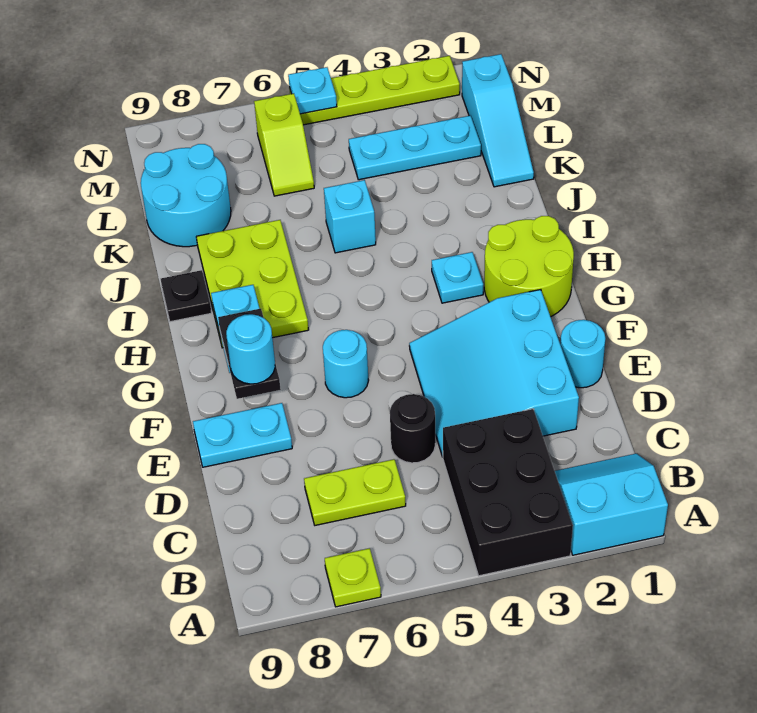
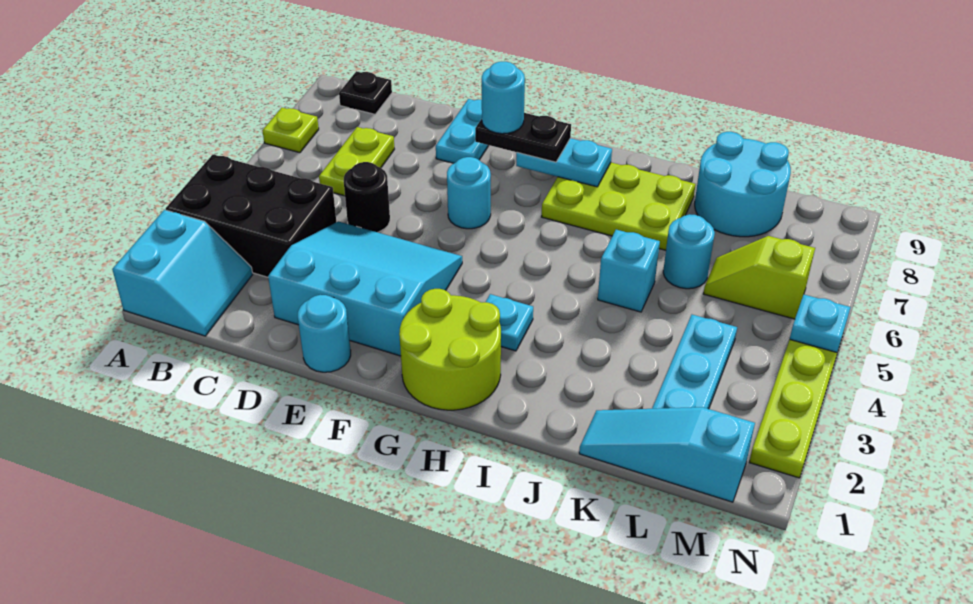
black plate I9 level 1 -> black plate B9 level 1
none -> cyan round brick K6 level 1

